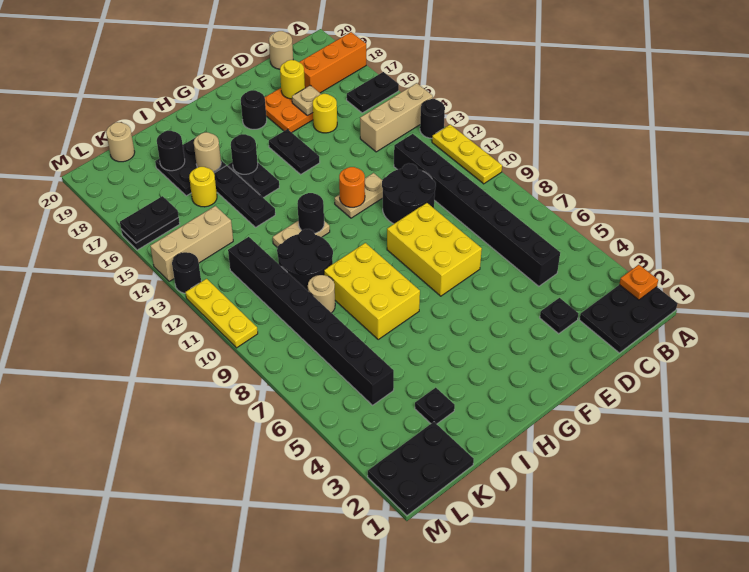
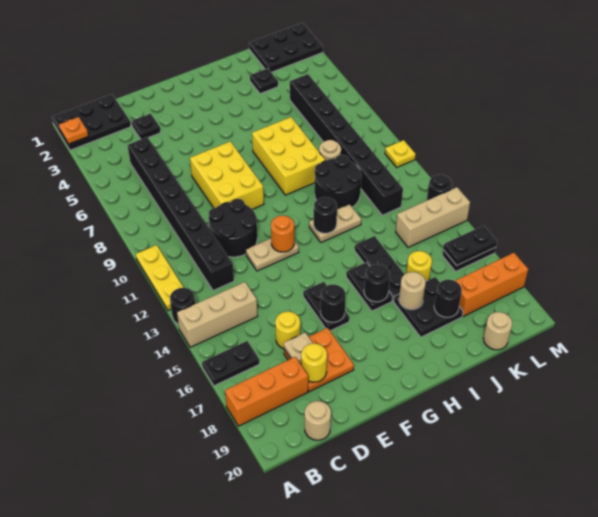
black round brick F18 level 1 -> black round brick F16 level 2
none -> orange brick K18:M18 level 1
yellow plate M10:M12 level 1 -> yellow plate M10 level 1

